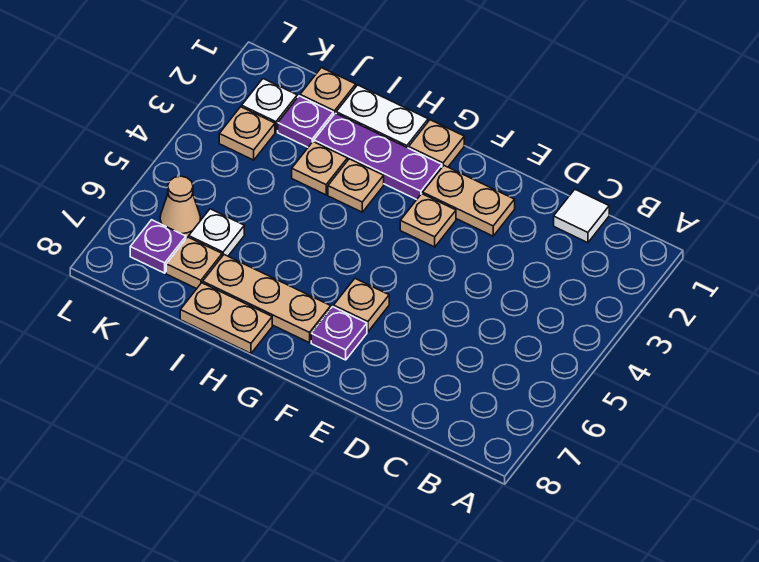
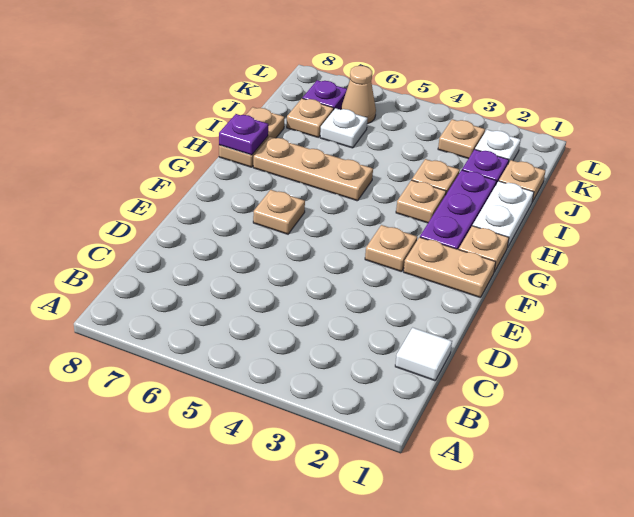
tan plate E2:F2 level 1 -> tan plate F1:F2 level 1
purple plate F7 level 1 -> purple plate H8 level 2
tan plate G7:I7 level 1 -> tan plate H5:H7 level 1

